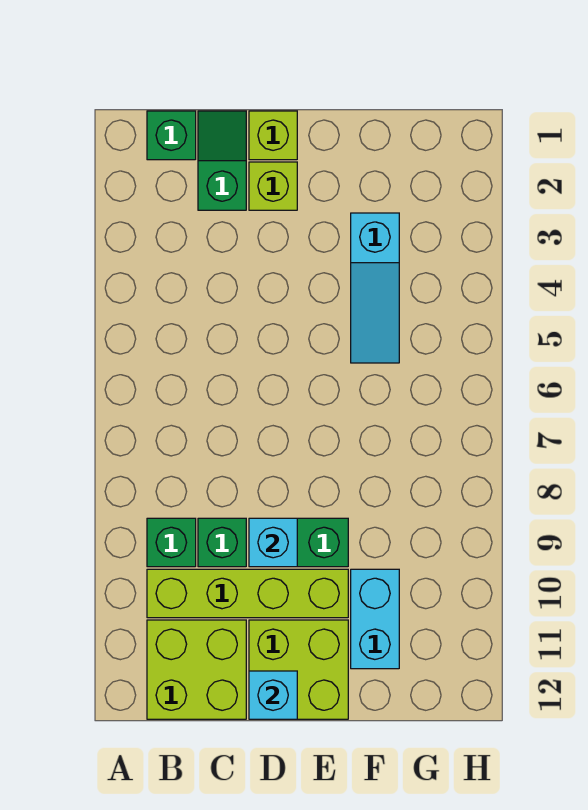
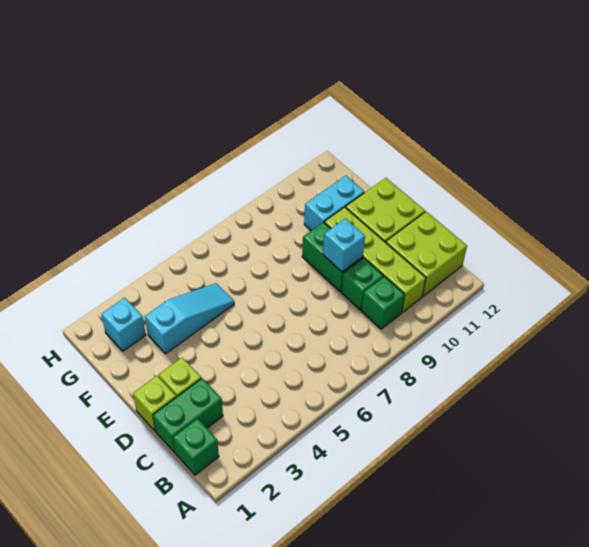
green slope C1:C2 level 1 top 2 -> green brick C1:C2 level 1
cyan brick D12 level 2 -> cyan brick G2 level 1

